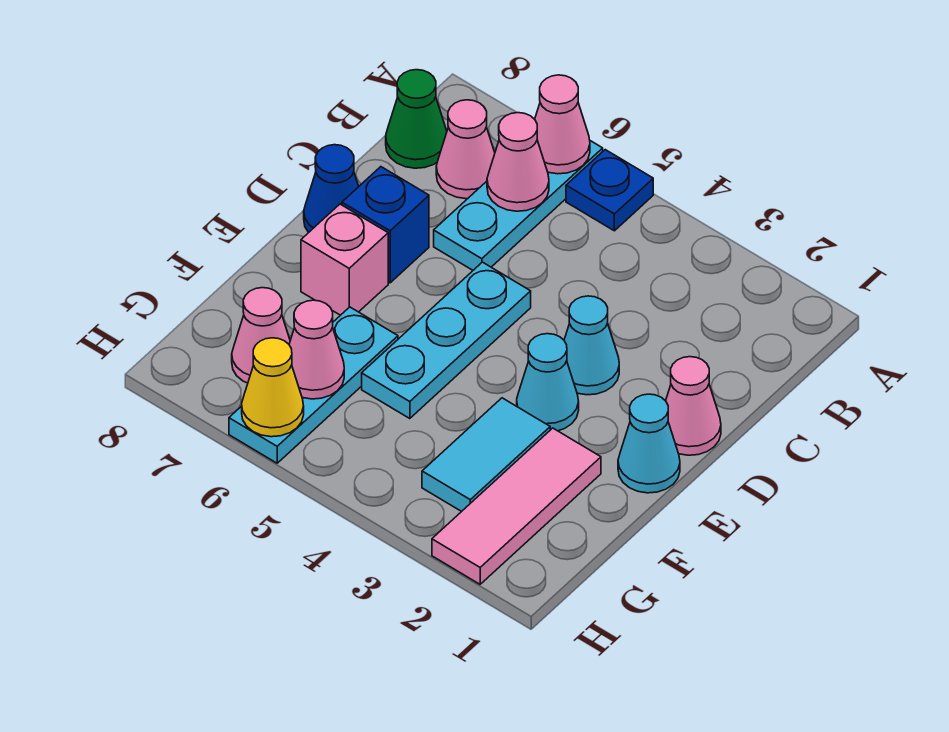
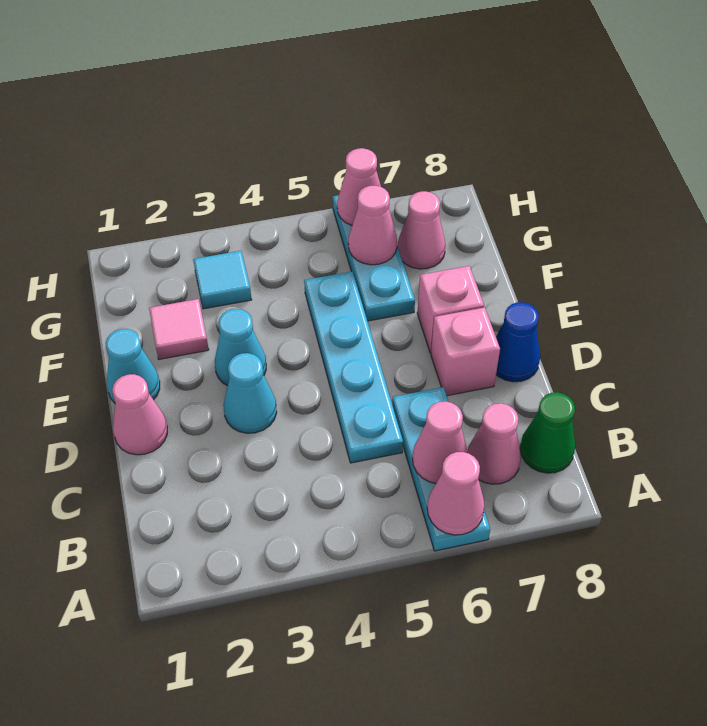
blue plate A5 level 1 -> none
cyan plate D5:F5 level 1 -> cyan plate C5:F5 level 1
blue brick D7 level 1 -> pink brick D7 level 1
pink tile F2:H2 level 1 -> pink tile F2 level 1
cyan tile F3:G3 level 1 -> cyan tile G3 level 1
yellow cone H6 level 2 -> pink cone H6 level 2

